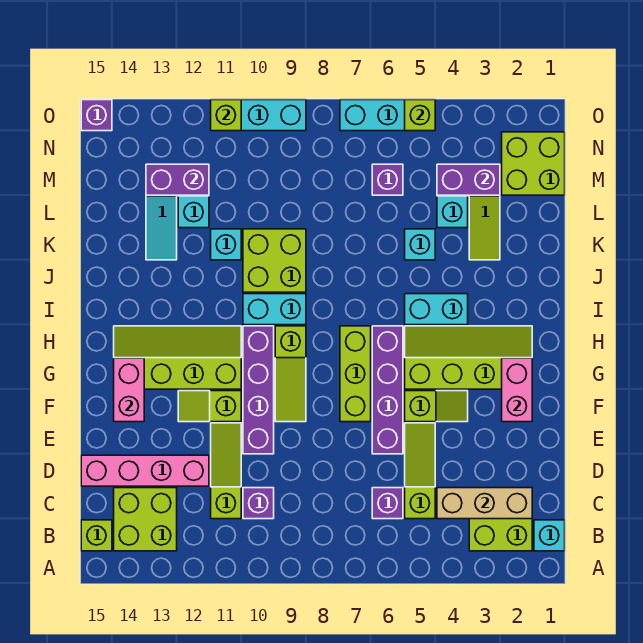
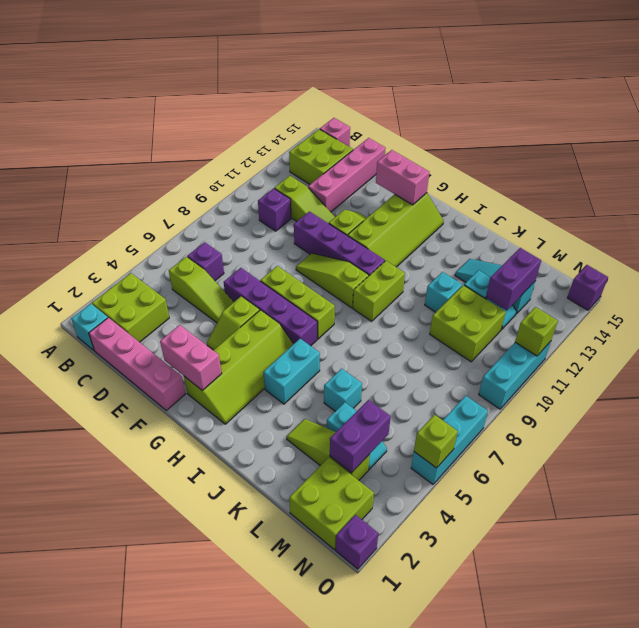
lime brick B15 level 1 -> pink brick B15 level 1
none -> pink brick C1:F1 level 1
tan brick C2:C4 level 2 -> none
cyan brick I9:I10 level 1 -> lime brick I9:I10 level 1
lime brick J9:K10 level 1 -> lime brick L10:M11 level 1
purple brick M6 level 1 -> purple brick O1 level 1

